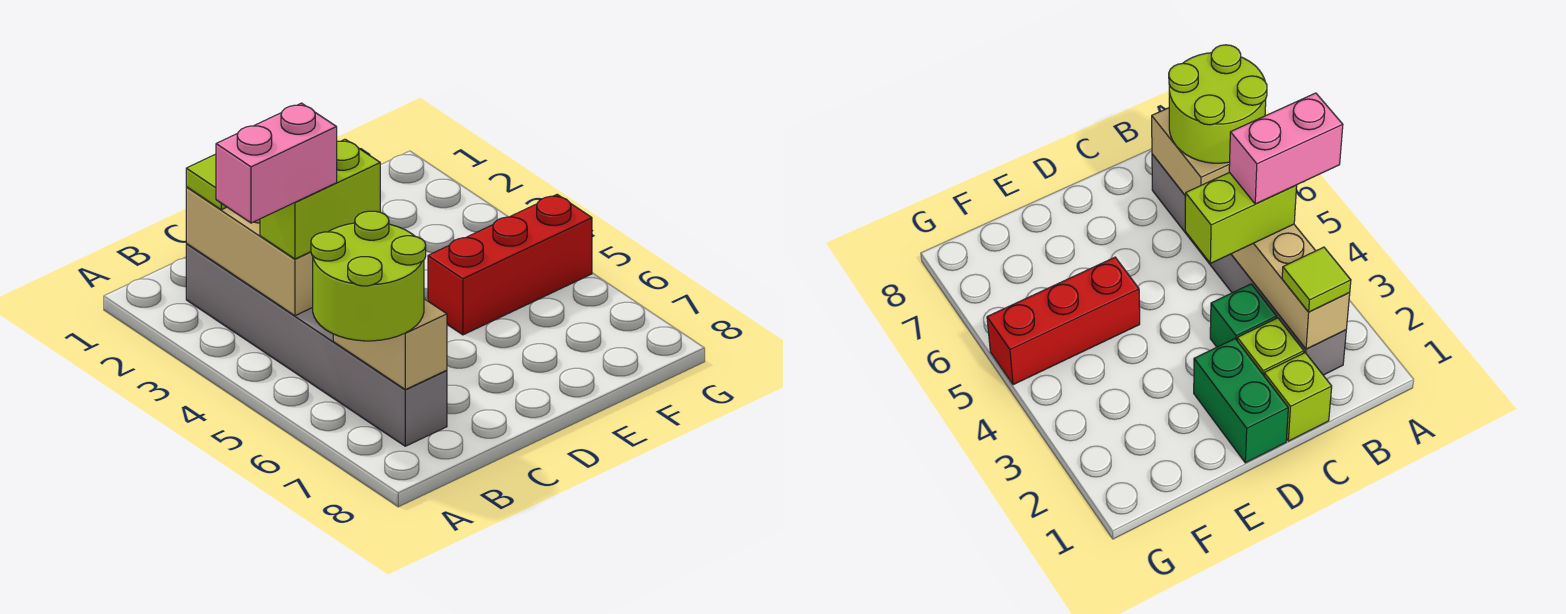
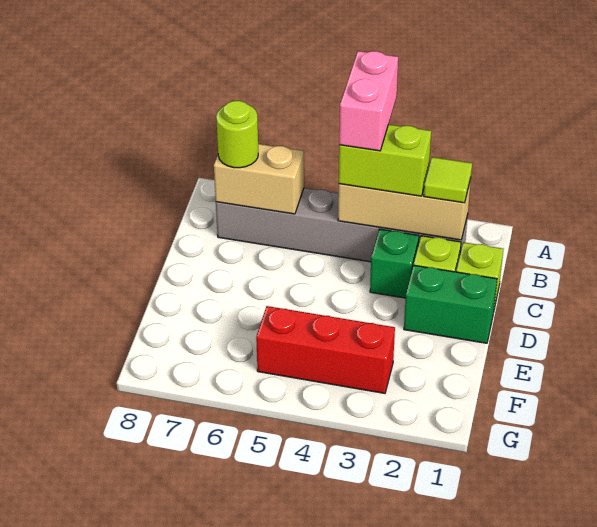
lime round brick A6:B7 level 3 -> lime round brick B7 level 3
lime brick B4:C4 level 3 -> lime brick B3:B4 level 3
red brick E5:G5 level 1 -> red brick F3:F5 level 1

